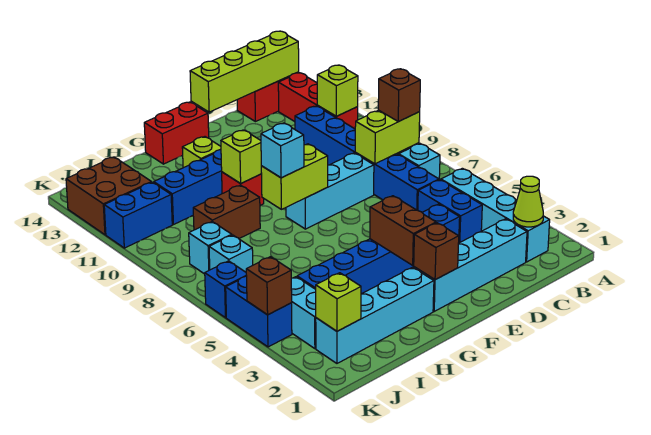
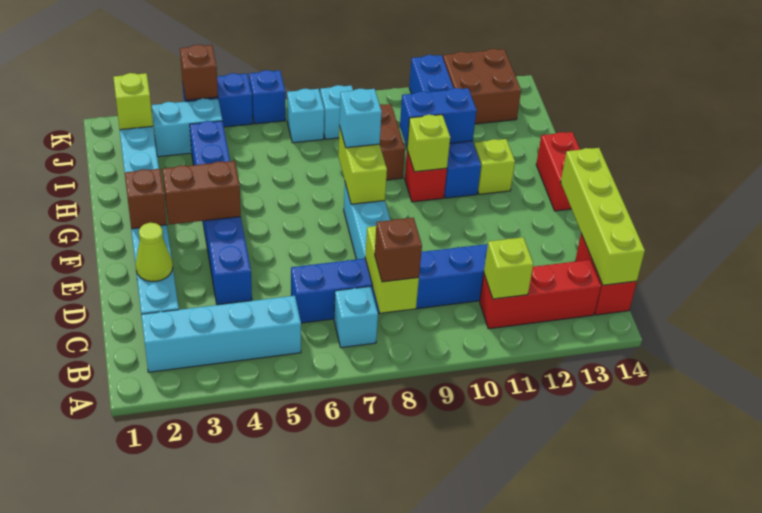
lime cone B2 level 2 -> lime cone D2 level 2
blue brick C4:C5 level 1 -> blue brick H10:H11 level 2

